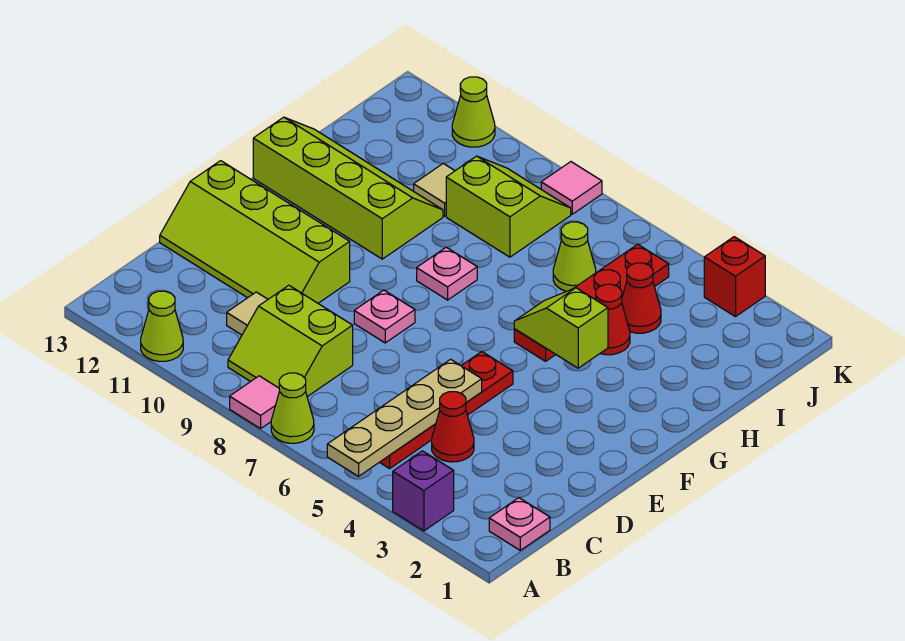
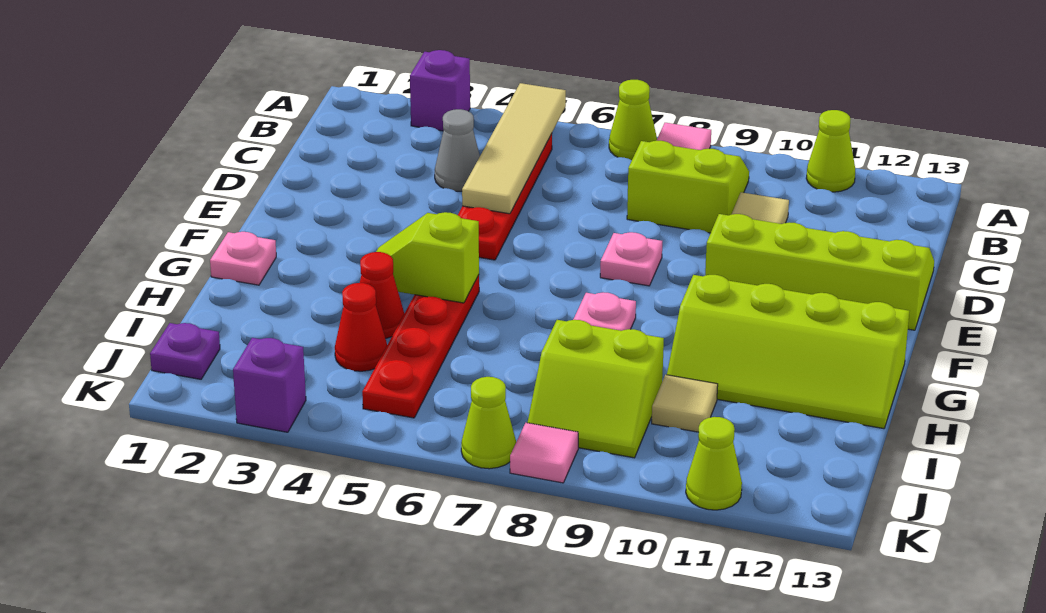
tan plate A5:D5 level 2 -> tan tile A5:D5 level 2
pink plate B1 level 1 -> pink plate G1 level 1
red cone C4 level 1 -> grey cone C4 level 1
lime slope G4:G5 level 2 top 4 -> lime slope G4:G5 level 2 top 5
lime cone I6 level 1 -> lime cone K7 level 1
none -> purple plate J1 level 1
red brick K3 level 1 -> purple brick K3 level 1

